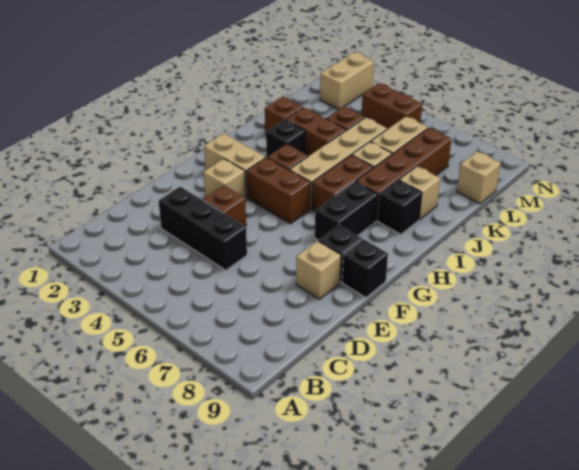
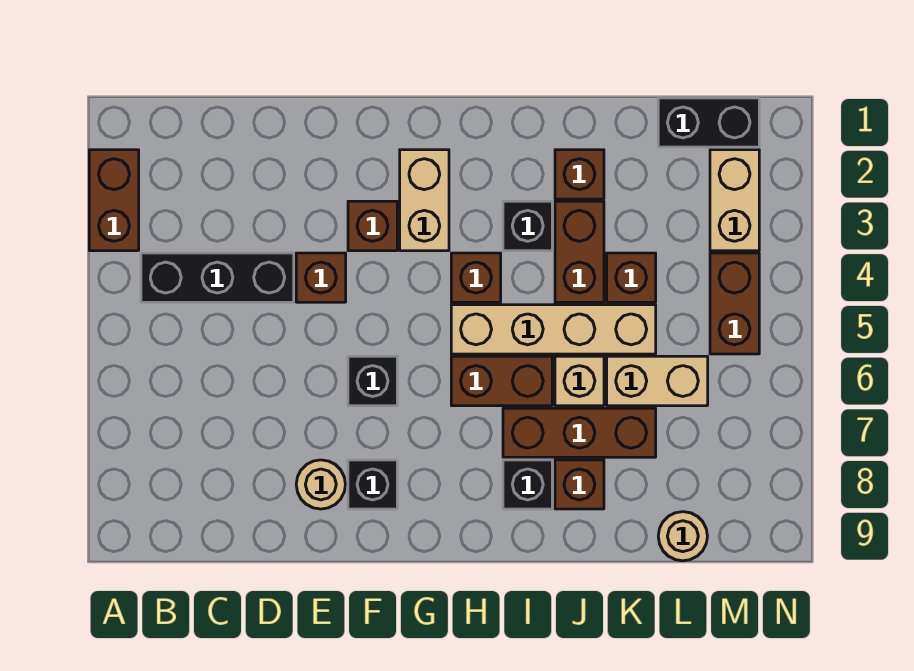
black brick D3:D5 level 1 -> black brick B4:D4 level 1
tan brick E8 level 1 -> tan round brick E8 level 1
tan brick F3 level 1 -> brown brick F3 level 1
black brick F9 level 1 -> black brick F6 level 1
brown brick G4:G5 level 1 -> brown brick A2:A3 level 1
black brick G7:H7 level 1 -> black brick L1:M1 level 1
brown brick I7:L7 level 1 -> brown brick I7:K7 level 1
tan brick J8 level 1 -> brown brick J8 level 1
tan brick L9 level 1 -> tan round brick L9 level 1
tan brick M2:N2 level 1 -> tan brick M2:M3 level 1

